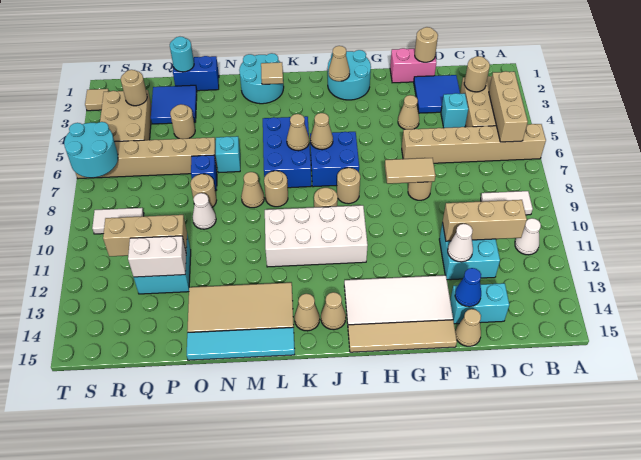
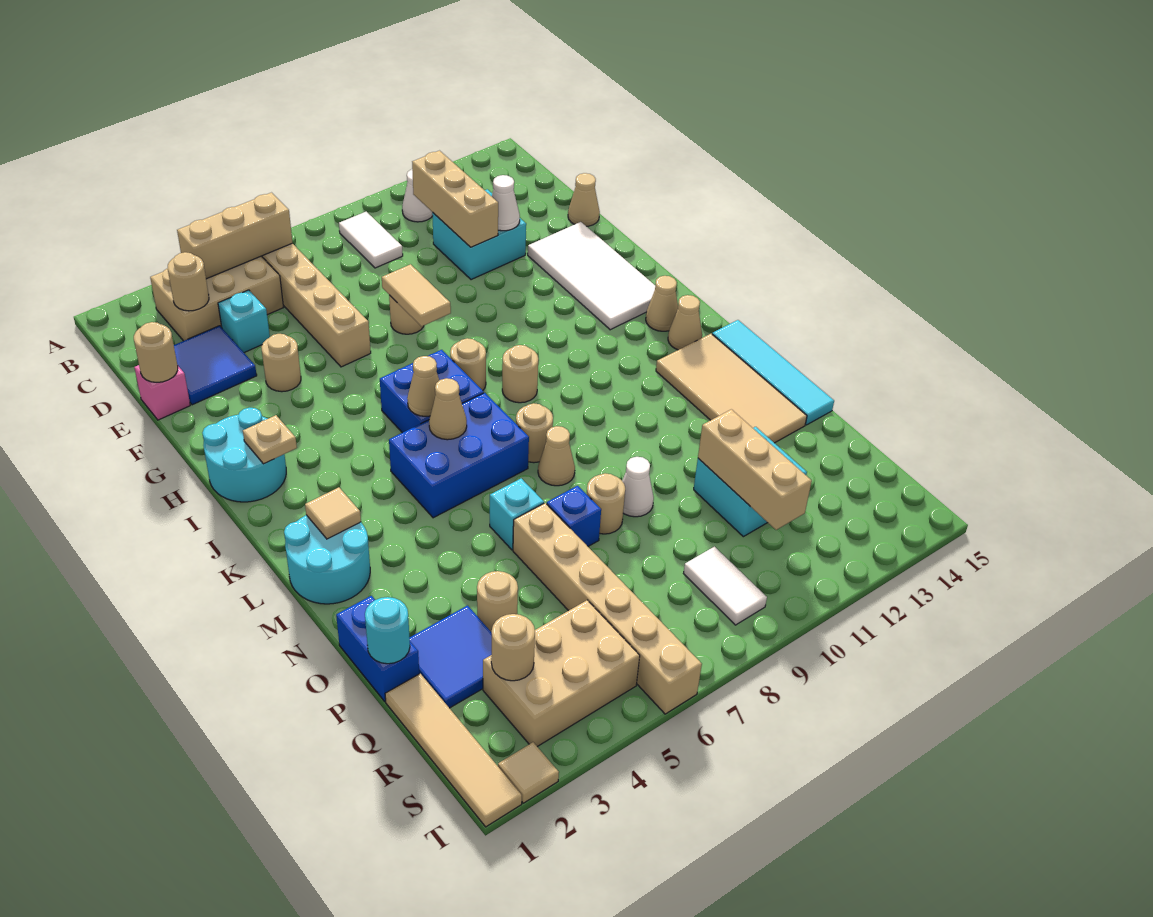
cyan brick D14:E14 level 1 -> none
pink brick E1:F1 level 1 -> pink brick E1 level 1
blue cone E14 level 2 -> none
tan cone F4 level 1 -> tan round brick F4 level 1
tan tile F15:I15 level 1 -> tan tile Q1:T1 level 1
tan cone I2 level 2 -> tan plate I2 level 2
white brick I10:L11 level 1 -> none
white brick P12:Q12 level 2 -> none
cyan round brick S6:T7 level 2 -> none

